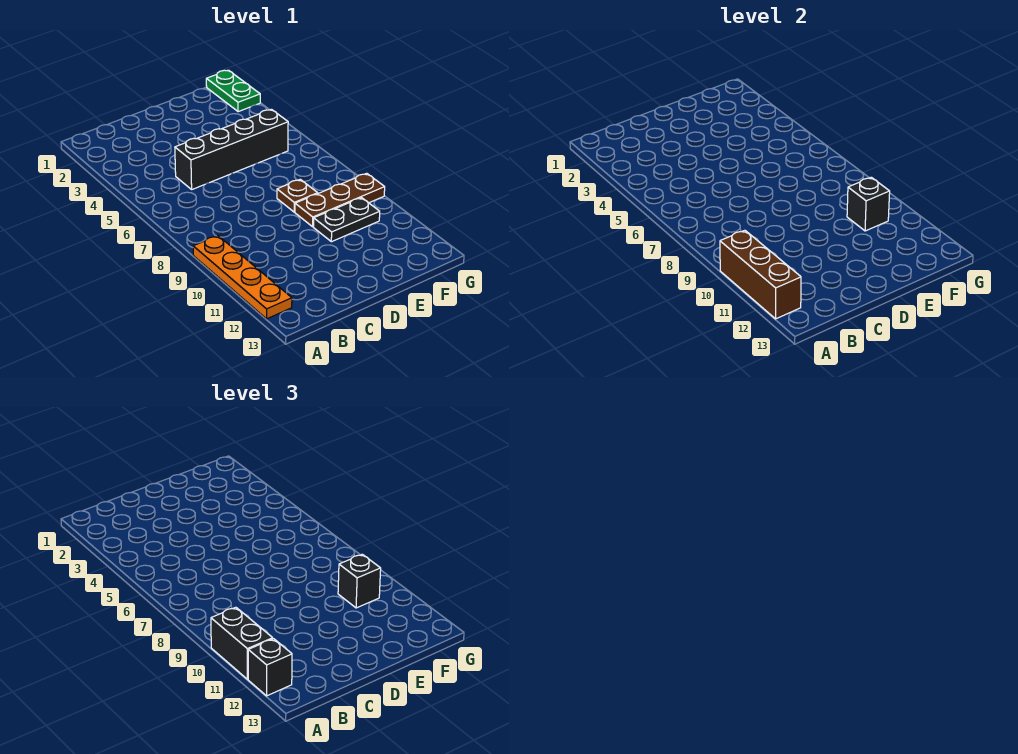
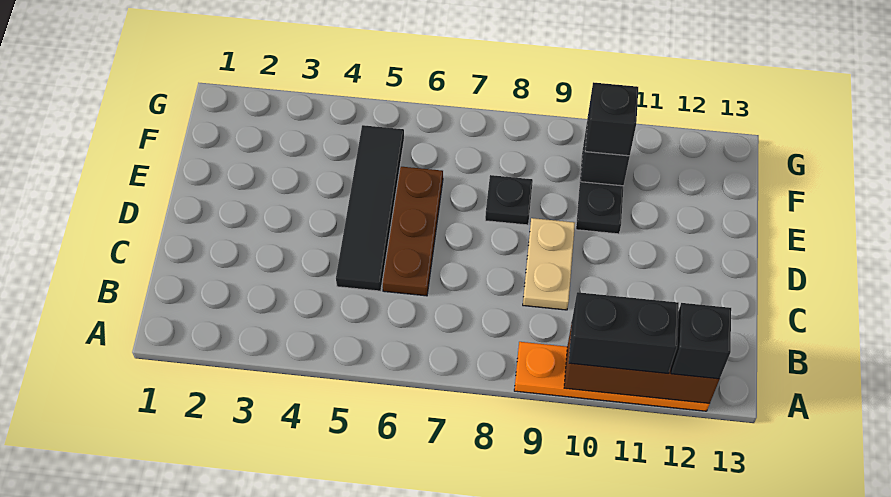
black brick C5:F5 level 1 -> black tile C5:F5 level 1
none -> tan plate C9:D9 level 1
brown plate E8 level 1 -> black plate E8 level 1
brown plate E9:G9 level 1 -> brown plate C6:E6 level 1
green plate G1:G2 level 1 -> none

